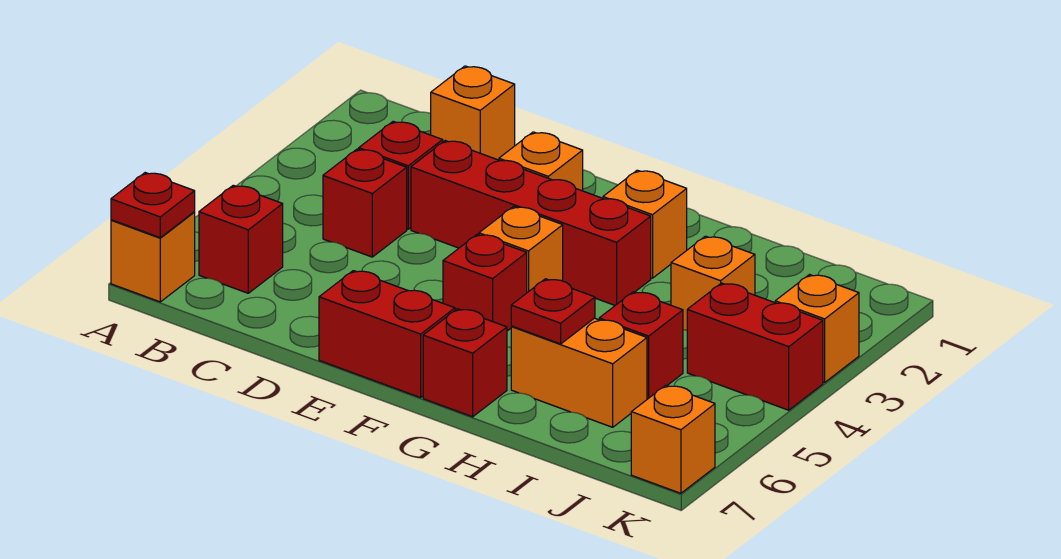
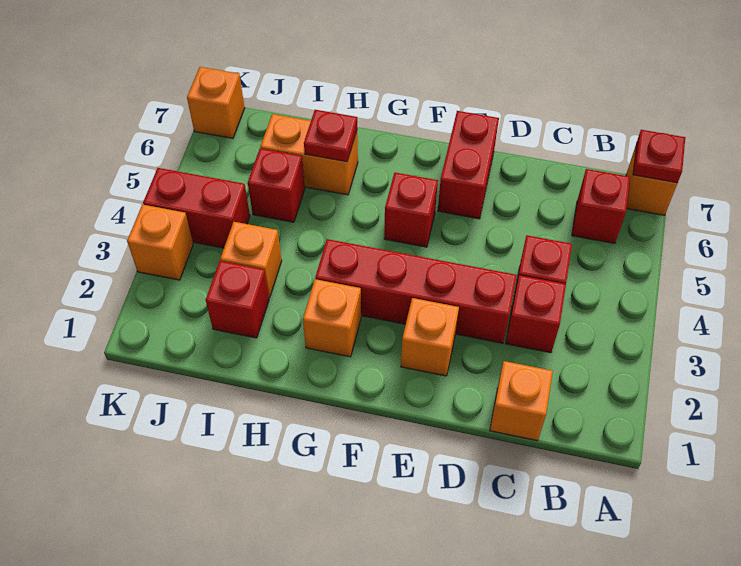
red brick E7:F7 level 1 -> red brick E6:E7 level 1
orange brick F4 level 1 -> none
red brick G7 level 1 -> red brick I2 level 1

